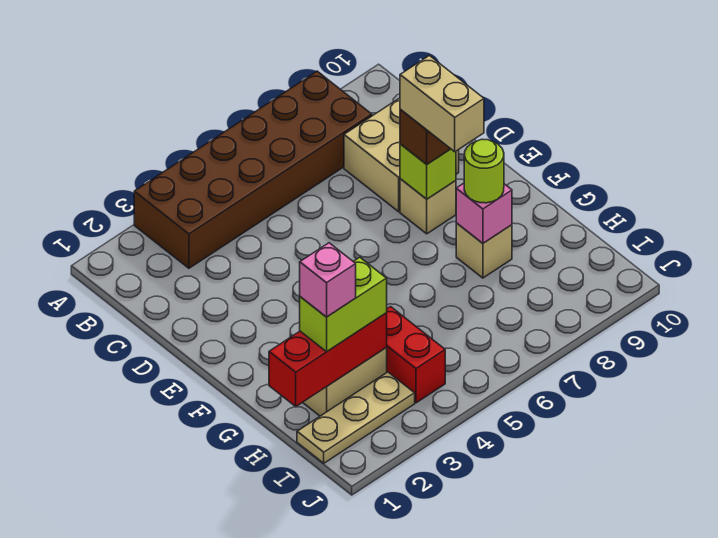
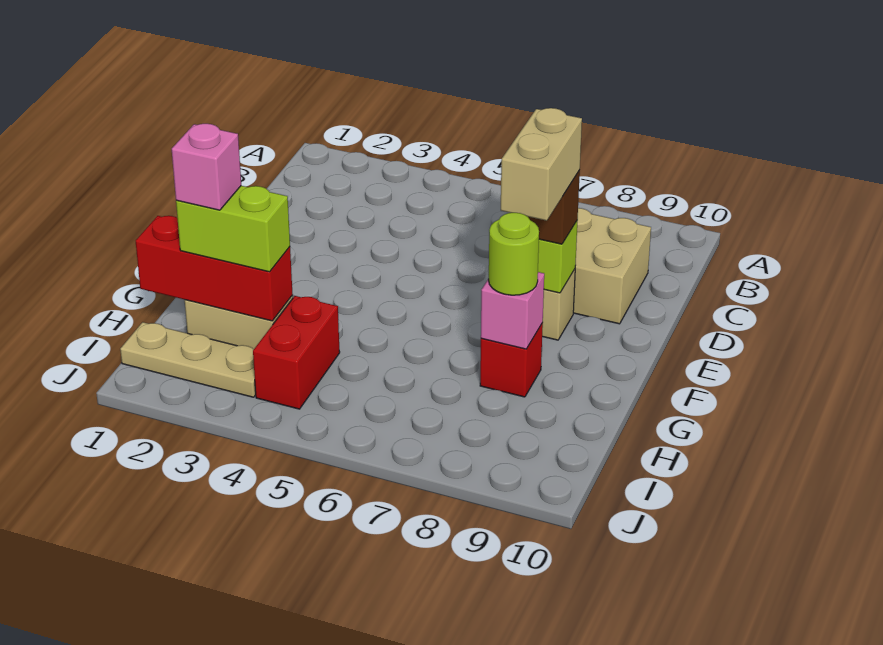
brown brick A3:B8 level 1 -> none
tan brick G8 level 1 -> red brick G8 level 1

